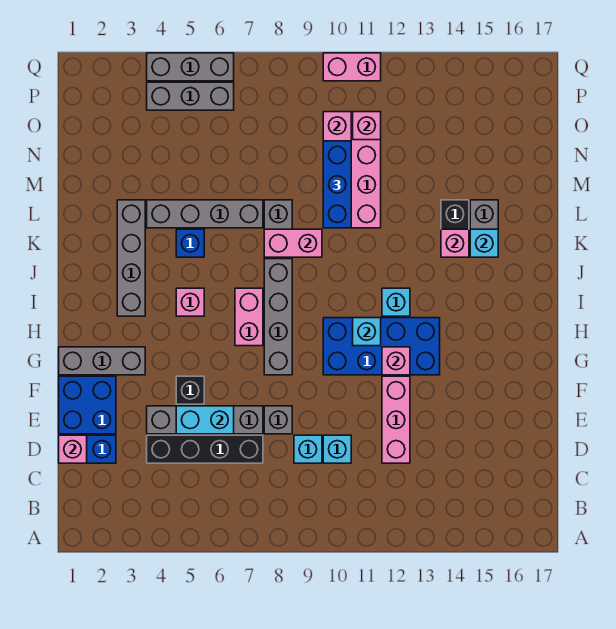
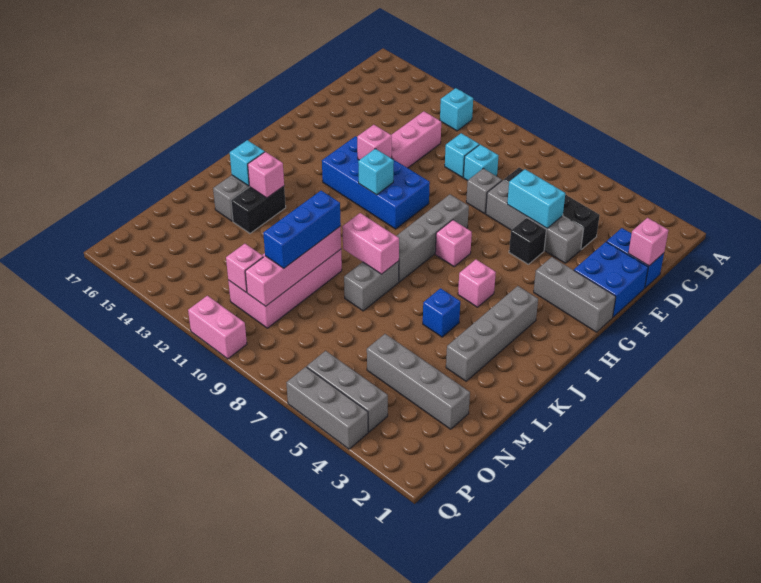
pink brick H7:I7 level 1 -> pink brick H7 level 1
cyan brick I12 level 1 -> cyan brick B12 level 1
grey brick L4:L7 level 1 -> grey brick N2:N5 level 1

